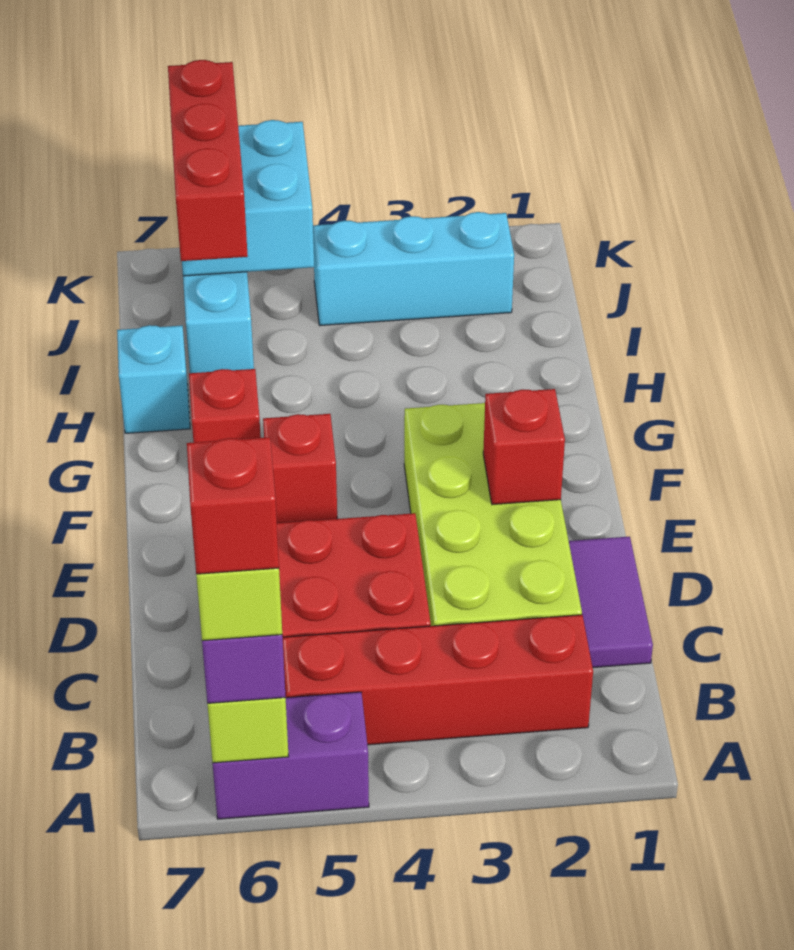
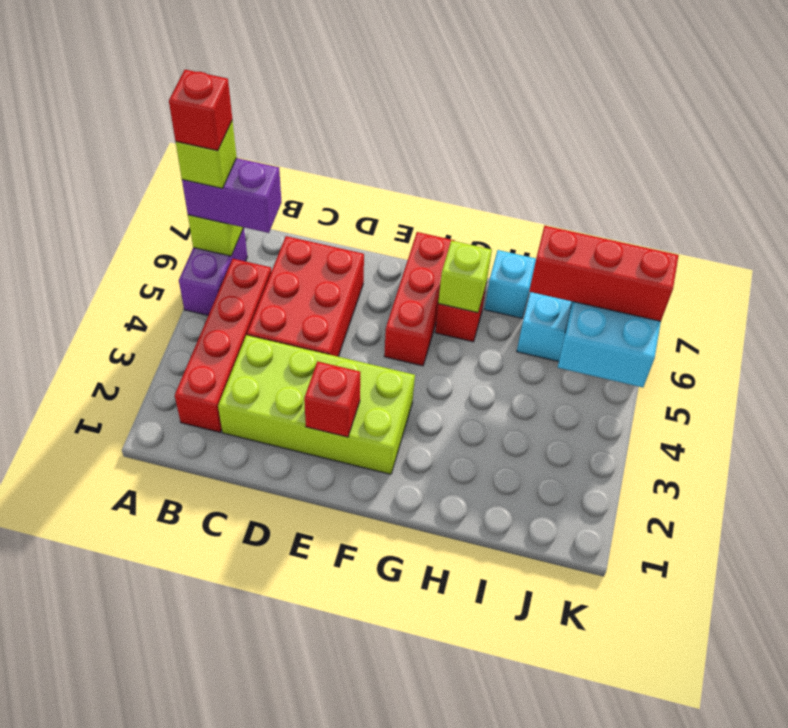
purple tile C1:D1 level 1 -> none
red brick F5 level 1 -> red brick F5:F7 level 1
none -> lime brick G6 level 2
cyan brick J2:J4 level 1 -> none

